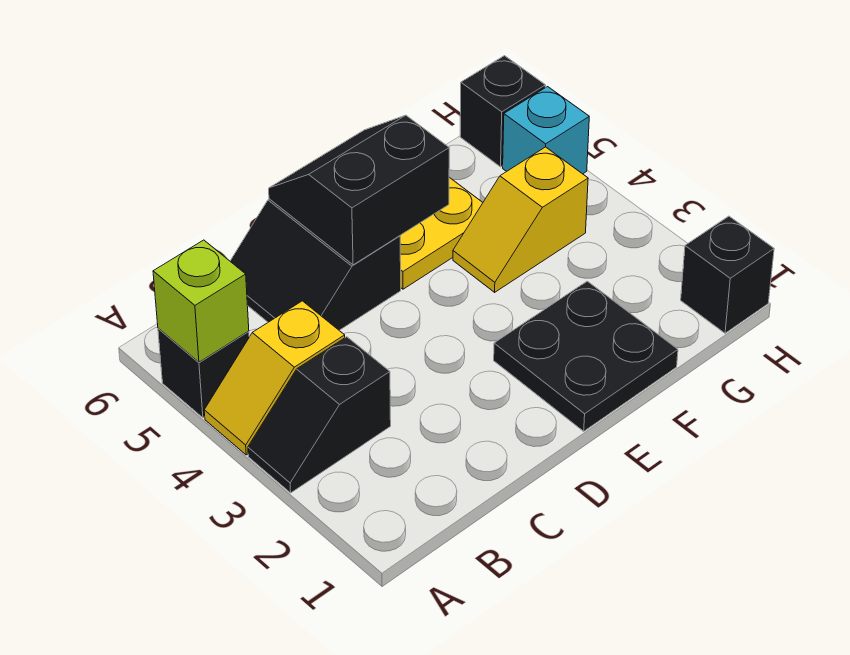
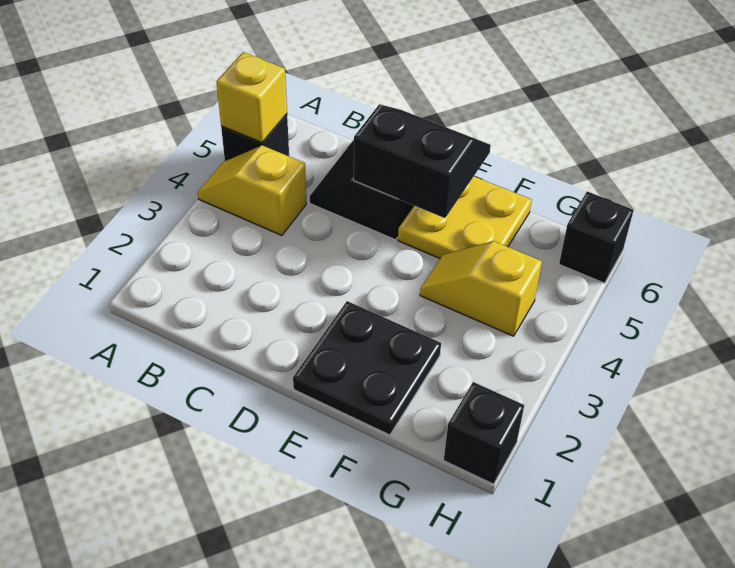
black slope A3:B3 level 1 top B -> none
lime brick A5 level 2 -> yellow brick A5 level 2
cyan brick H5 level 1 -> none

